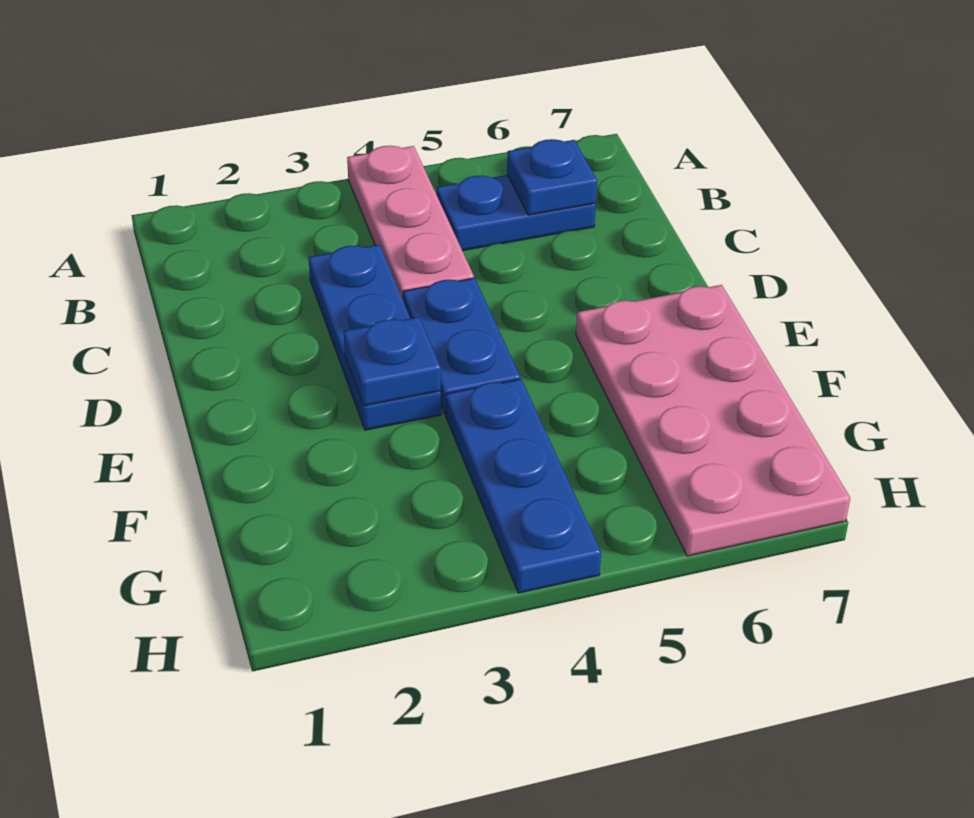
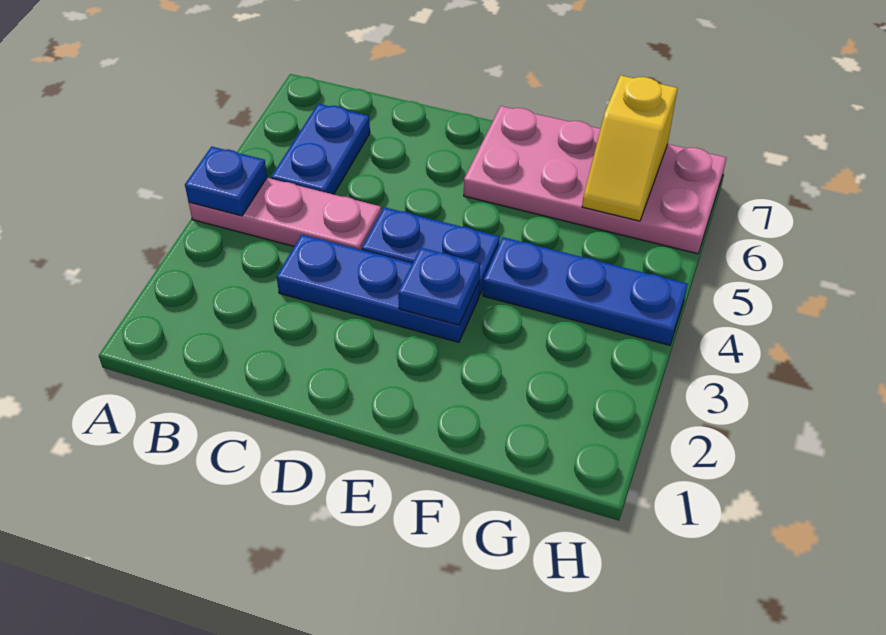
blue plate B6 level 2 -> blue plate A4 level 2
none -> yellow slope G6:G7 level 2 top 7

